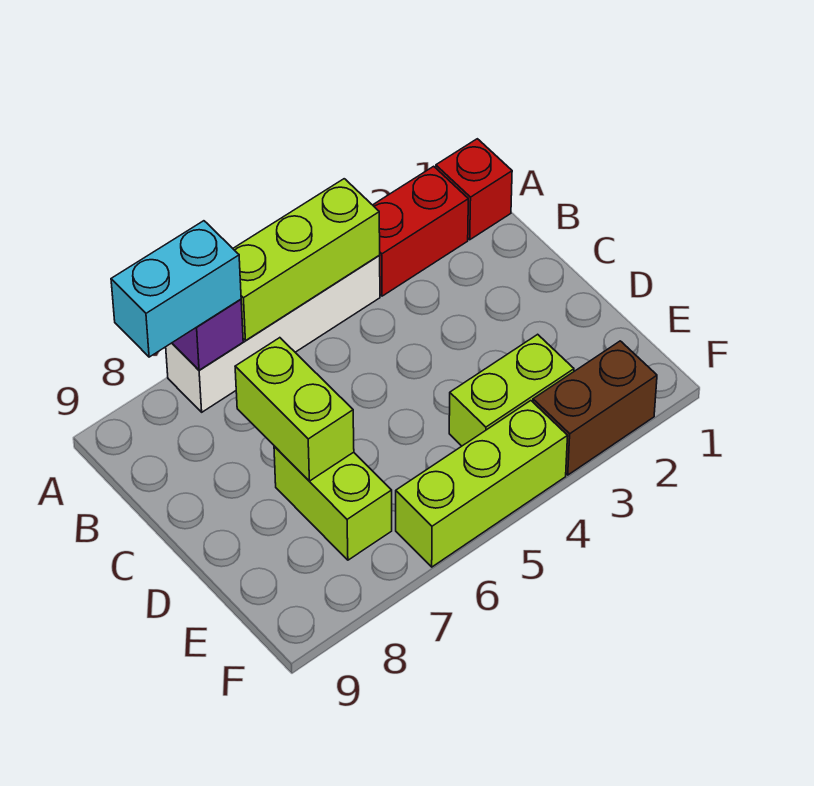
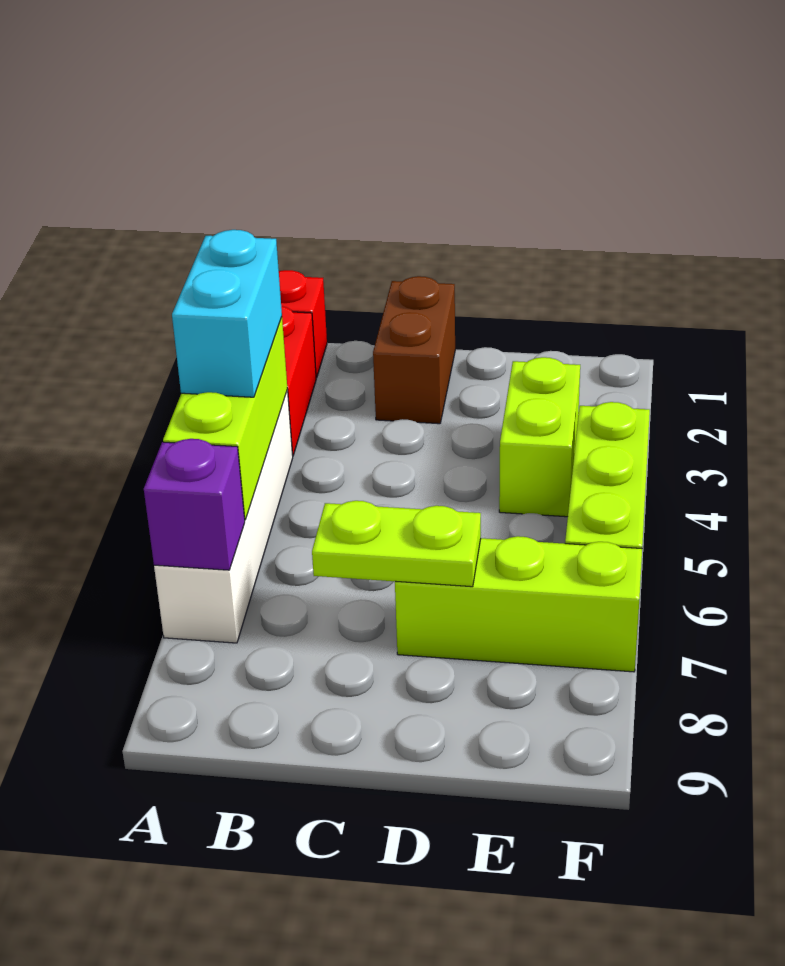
cyan brick A7:A8 level 3 -> cyan brick A4:A5 level 3
lime brick C7:D7 level 2 -> lime plate C7:D7 level 2
lime brick D7:E7 level 1 -> lime brick D7:F7 level 1
brown brick F2:F3 level 1 -> brown brick C1:C2 level 1

